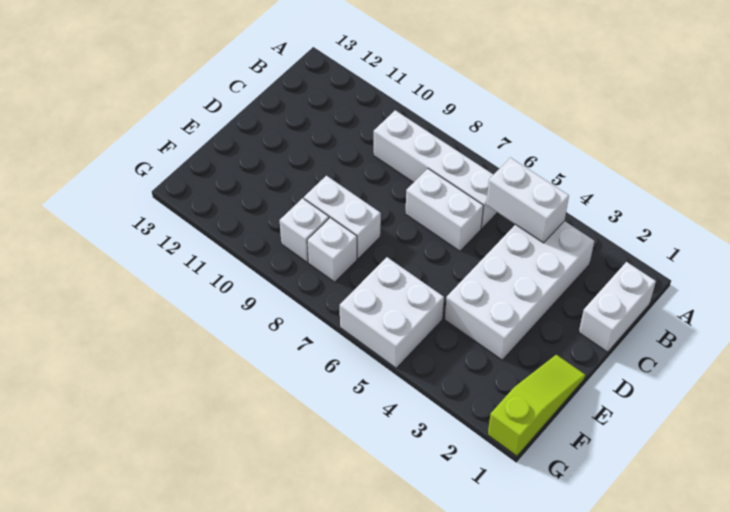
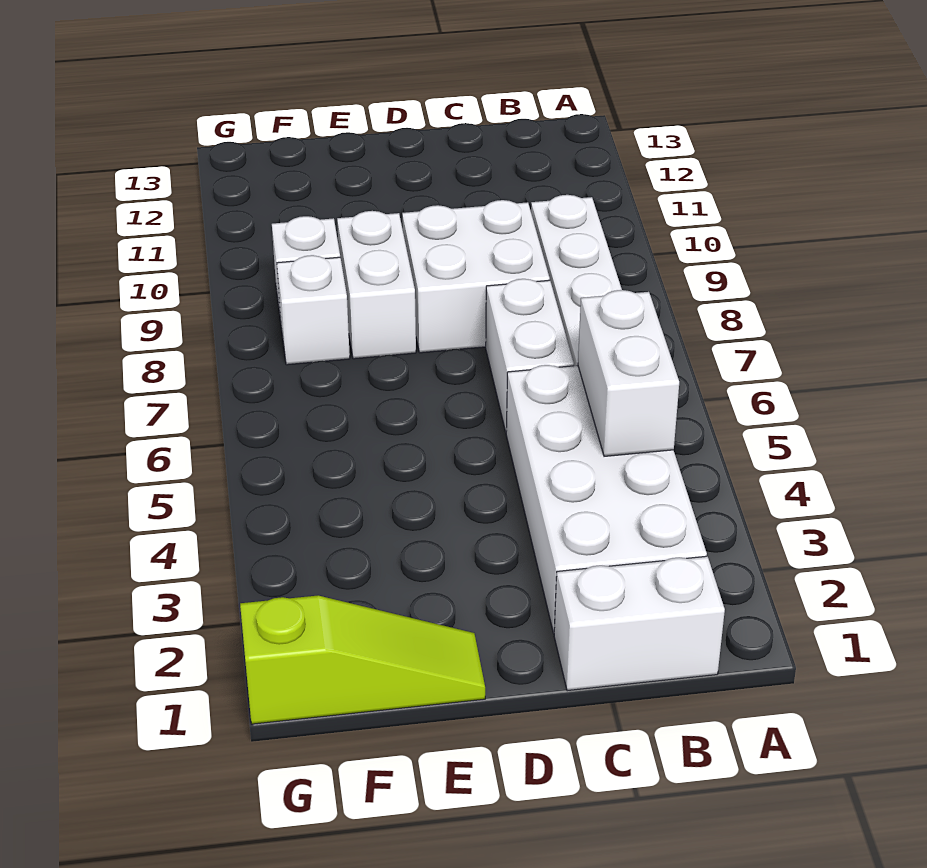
white brick B3:E4 level 1 -> white brick B2:C5 level 1
white brick F5:G6 level 1 -> white brick C8:D9 level 1

